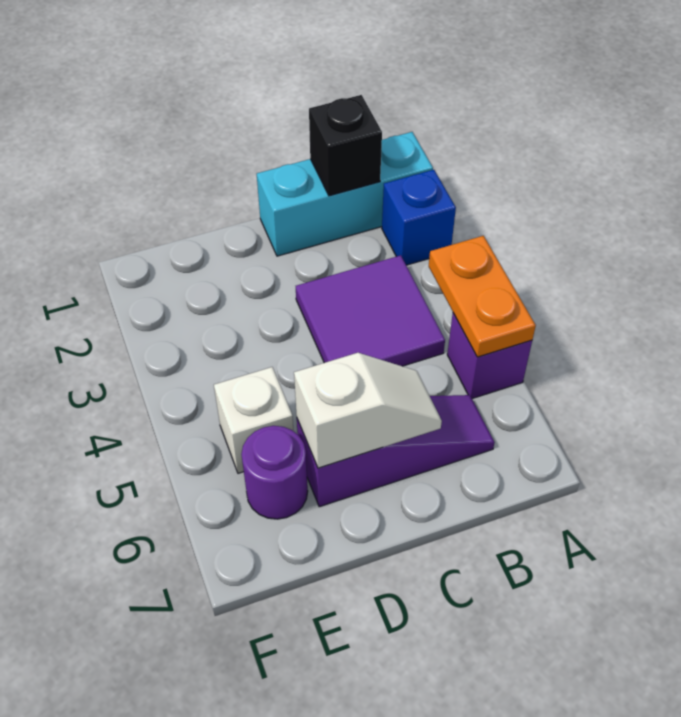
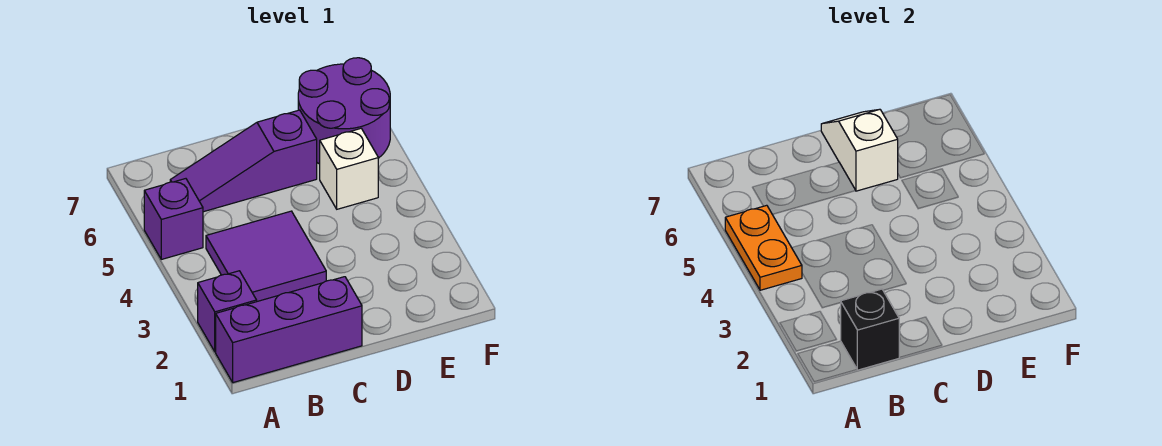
cyan brick A1:C1 level 1 -> purple brick A1:C1 level 1
blue brick A2 level 1 -> purple brick A2 level 1
white slope C6:D6 level 2 top D -> white slope D6:D7 level 2 top 6
purple round brick E6 level 1 -> purple round brick E6:F7 level 1

